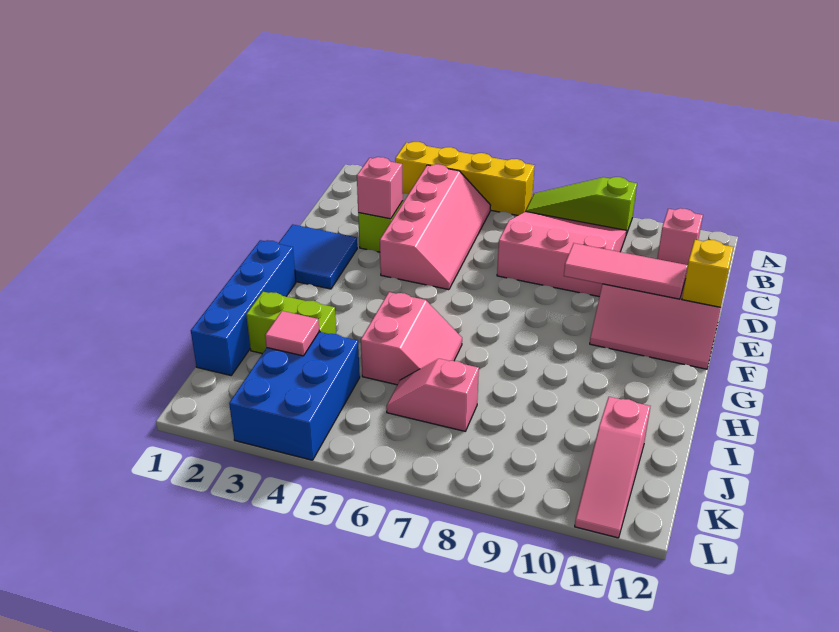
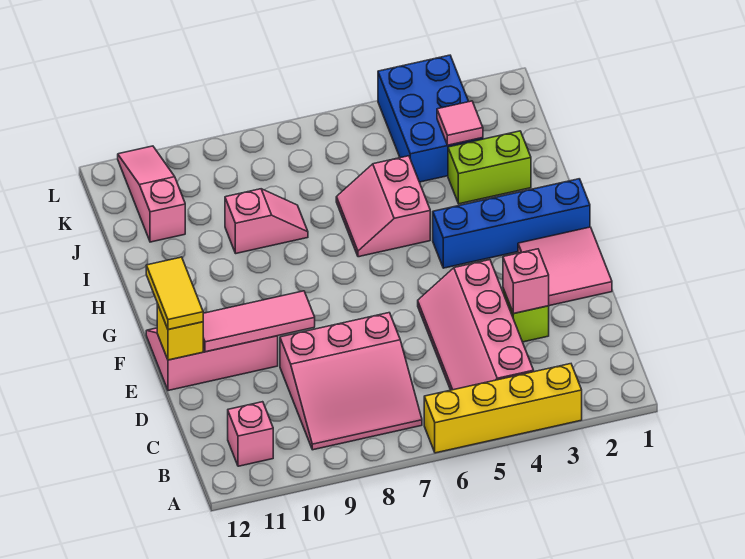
lime slope A7:A9 level 1 top 9 -> none
blue tile E1:F2 level 1 -> pink tile E1:F2 level 1
none -> yellow tile E12:F12 level 3
blue brick G1:J1 level 1 -> blue brick G1:G4 level 1
pink slope J6:J7 level 1 top 7 -> pink slope I8:I9 level 1 top 9

